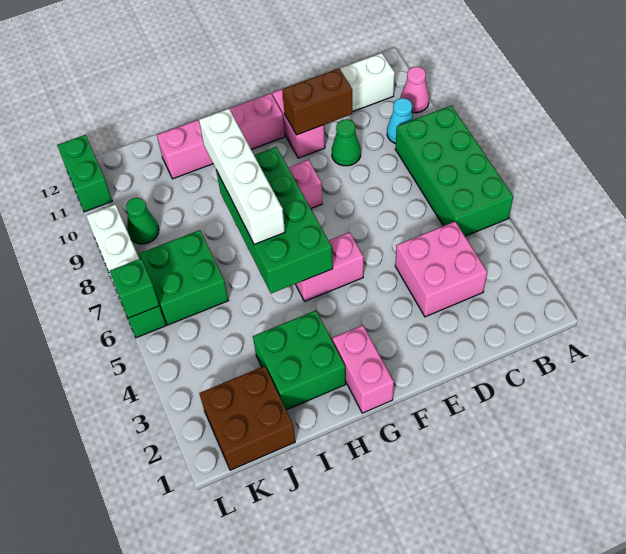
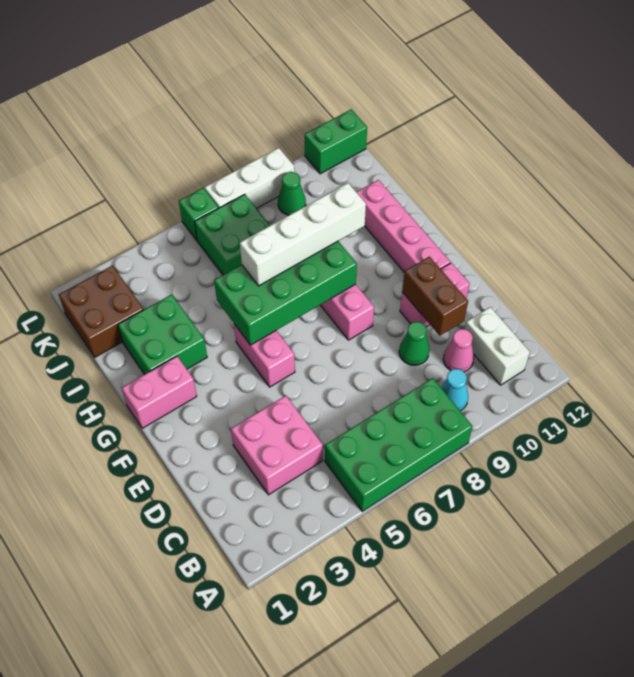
pink cone A10 level 1 -> pink cone C10 level 1
green brick L6 level 2 -> none

